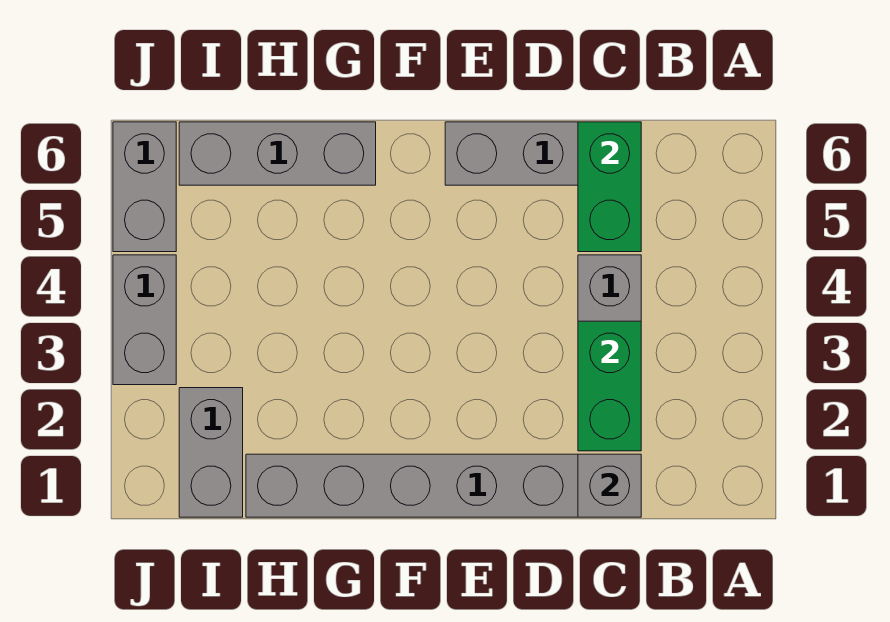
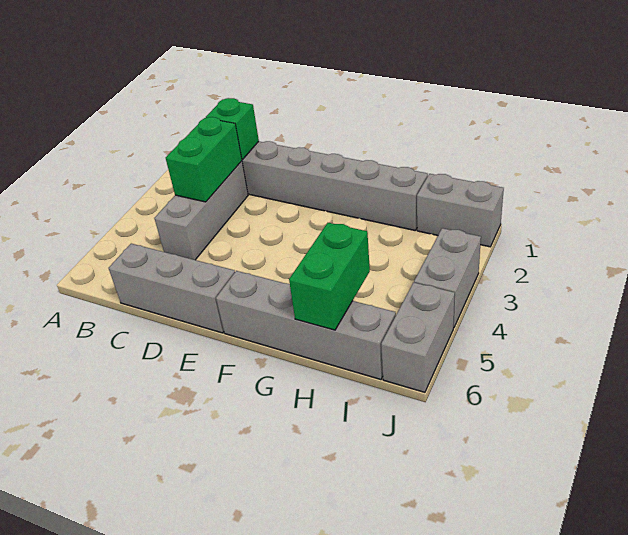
grey brick C1 level 2 -> green brick C1 level 2
green brick C5:C6 level 2 -> green brick H5:H6 level 2
grey brick G6:I6 level 1 -> grey brick F6:I6 level 1
grey brick I1:I2 level 1 -> grey brick I1:J1 level 1

